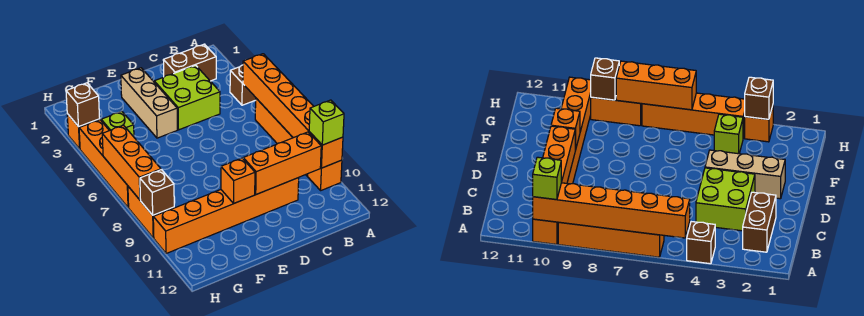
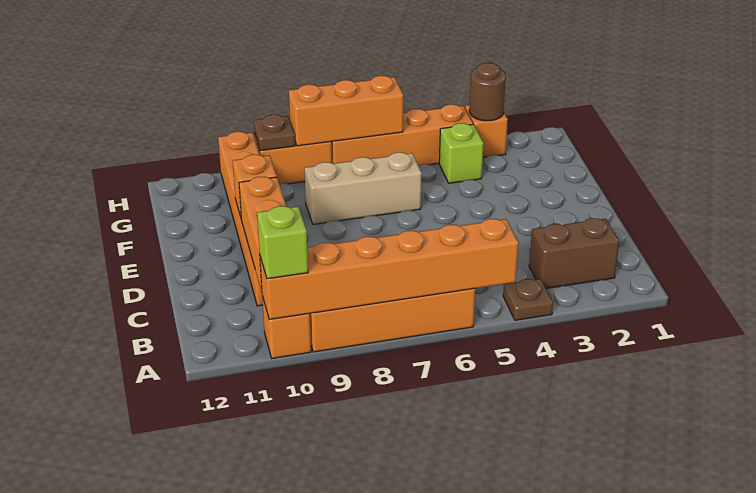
brown brick A4 level 1 -> brown plate A4 level 1
brown brick B2:C2 level 1 -> brown brick B2:B3 level 1
lime brick C3:D4 level 1 -> none
tan brick E2:E4 level 1 -> tan brick F6:F8 level 1
brown brick H3 level 2 -> brown round brick H3 level 2
brown brick H9 level 2 -> brown plate H9 level 2

